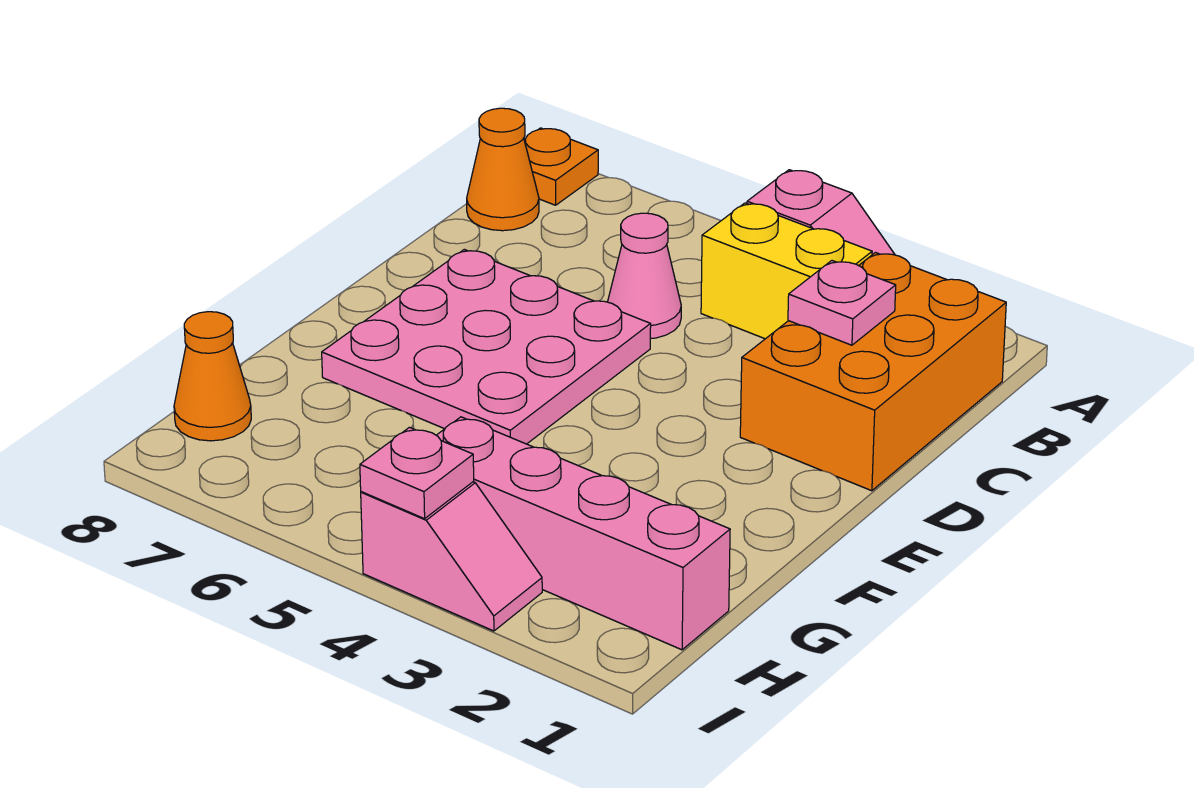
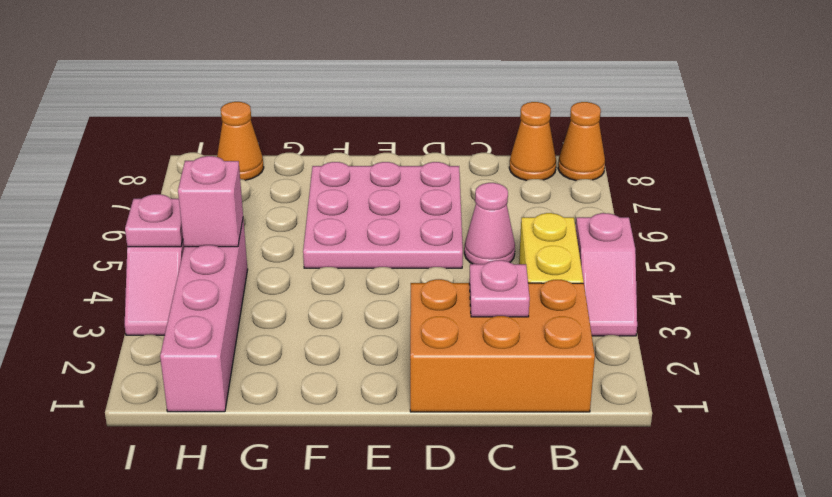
orange plate A8 level 1 -> orange cone A8 level 1
none -> pink brick H4 level 2

